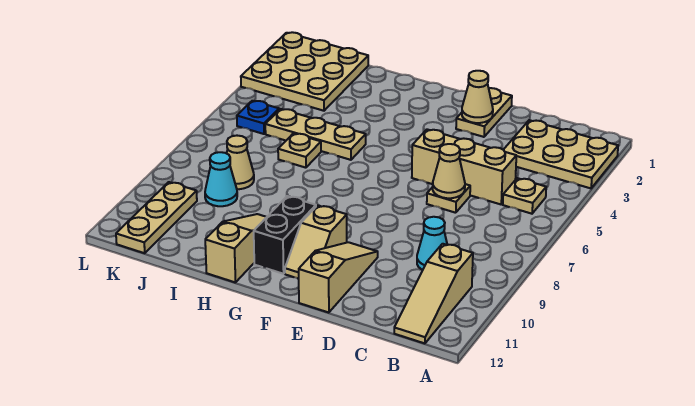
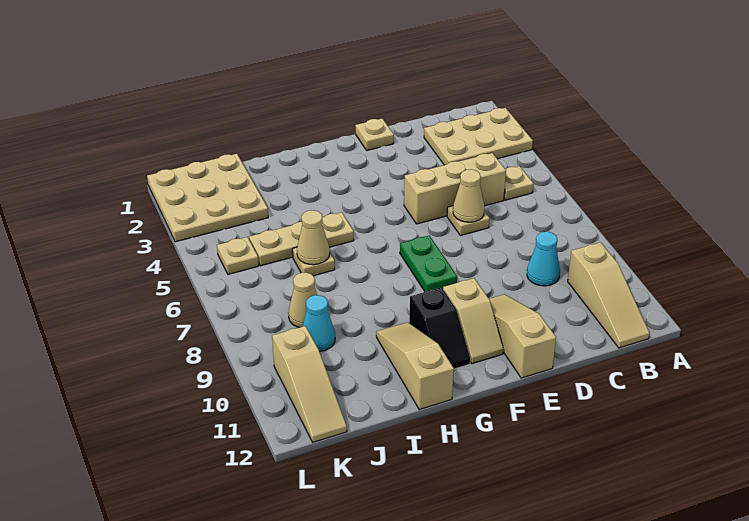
tan plate E1:E2 level 1 -> tan plate E1 level 1
tan cone E2 level 2 -> tan cone I6 level 2
none -> green plate F7:F8 level 1
black brick G10:G11 level 1 -> black slope G10:G11 level 1 top 10
blue plate K5 level 1 -> tan plate K5 level 1
tan plate K10:K12 level 1 -> tan slope K10:K12 level 1 top 10

